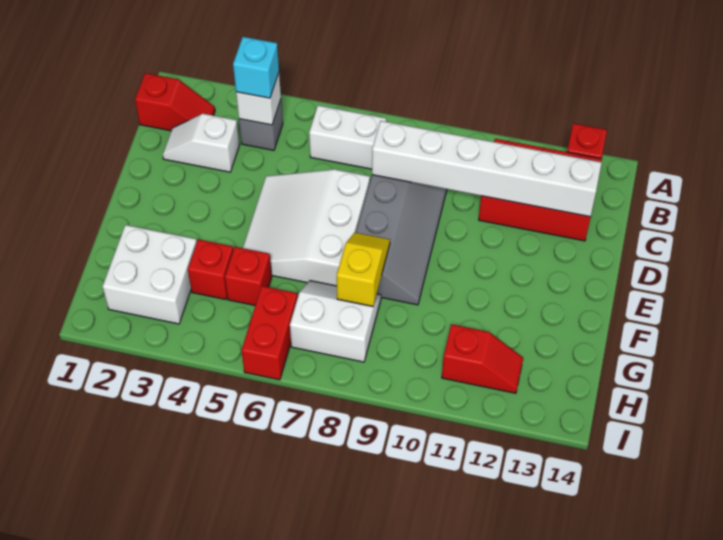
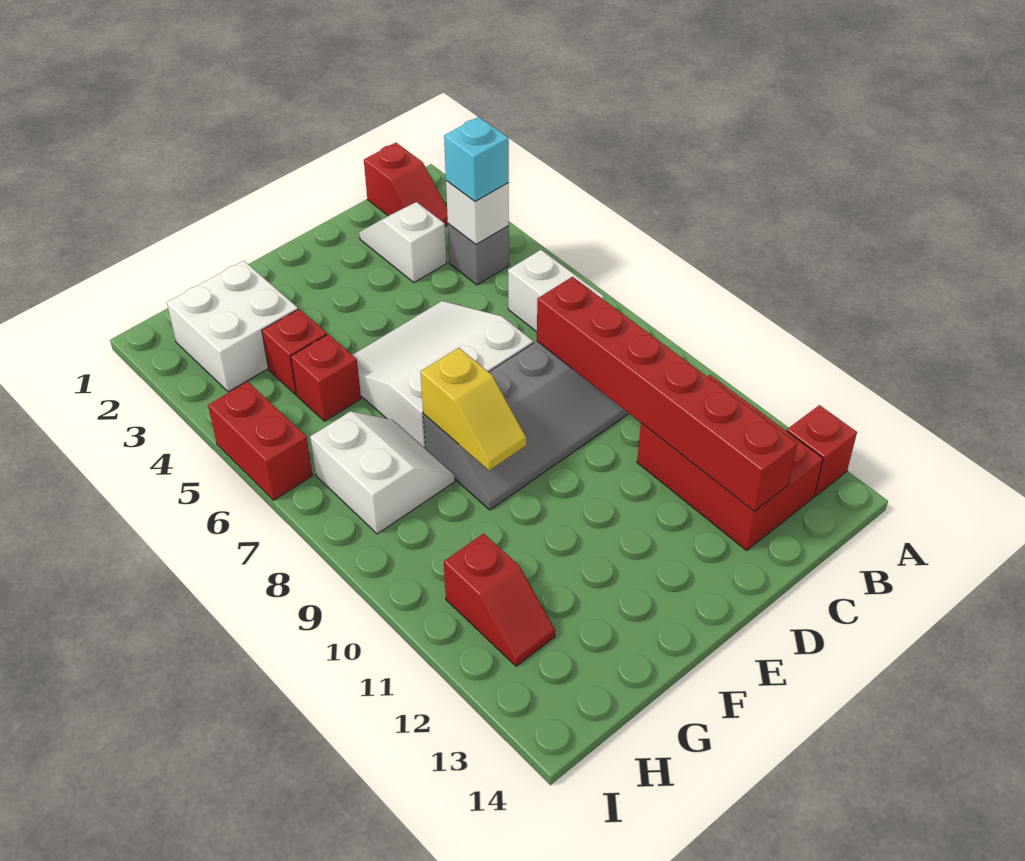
white brick C8:C13 level 2 -> red brick C8:C13 level 2
yellow slope F8:G8 level 2 top G -> yellow slope F8:F9 level 2 top 8
red brick H6:I6 level 1 -> red brick I5:I6 level 1

